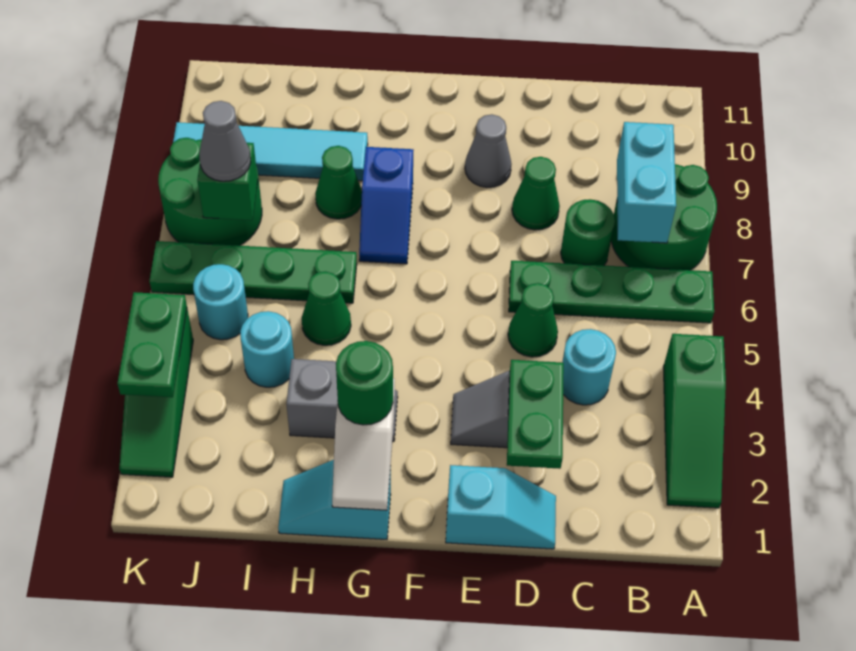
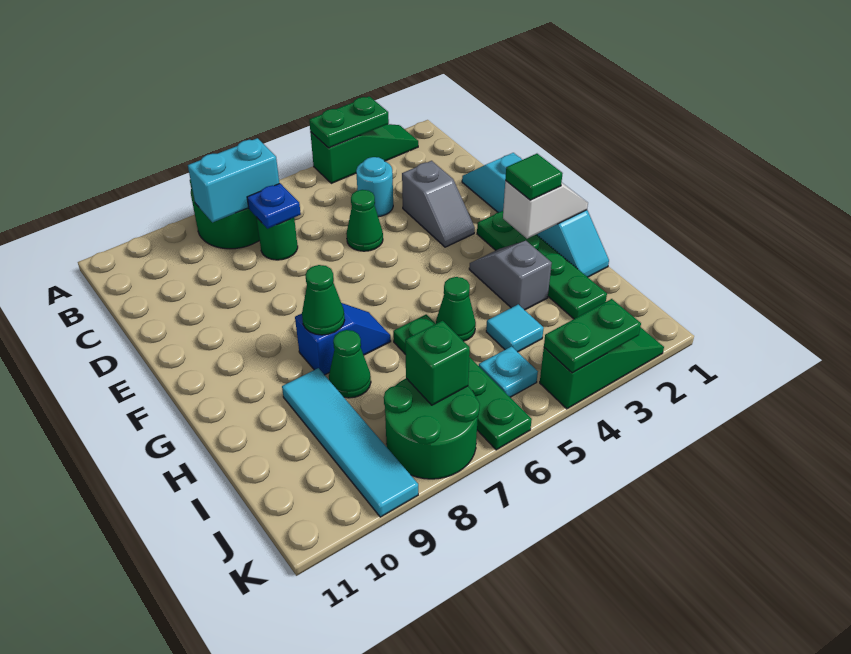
green plate A6:D6 level 1 -> green plate F2:I2 level 1
none -> blue plate C7 level 2
green plate D2:D3 level 2 -> green plate A3:A4 level 2
green cone D8 level 1 -> green cone G8 level 2
grey cone E9 level 1 -> none
green round brick G2 level 3 -> green tile G2 level 3
cyan round brick I4 level 1 -> cyan tile I4 level 1
cyan round brick J5 level 1 -> cyan plate J5 level 1
grey cone J7 level 3 -> none

